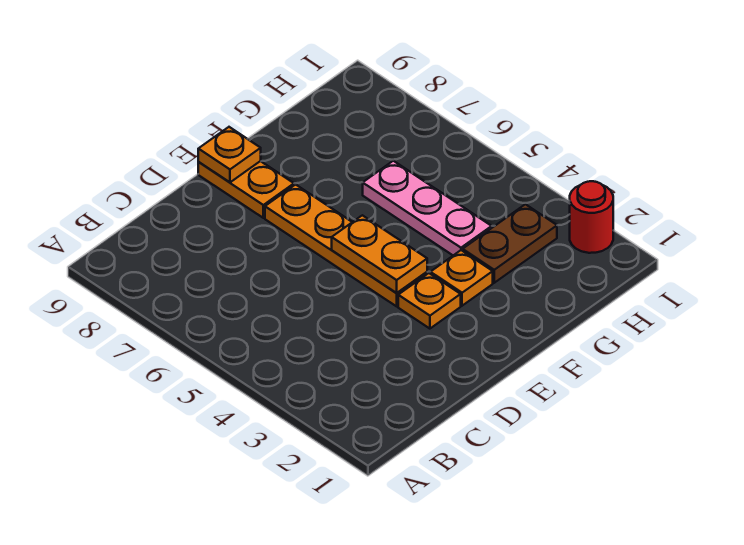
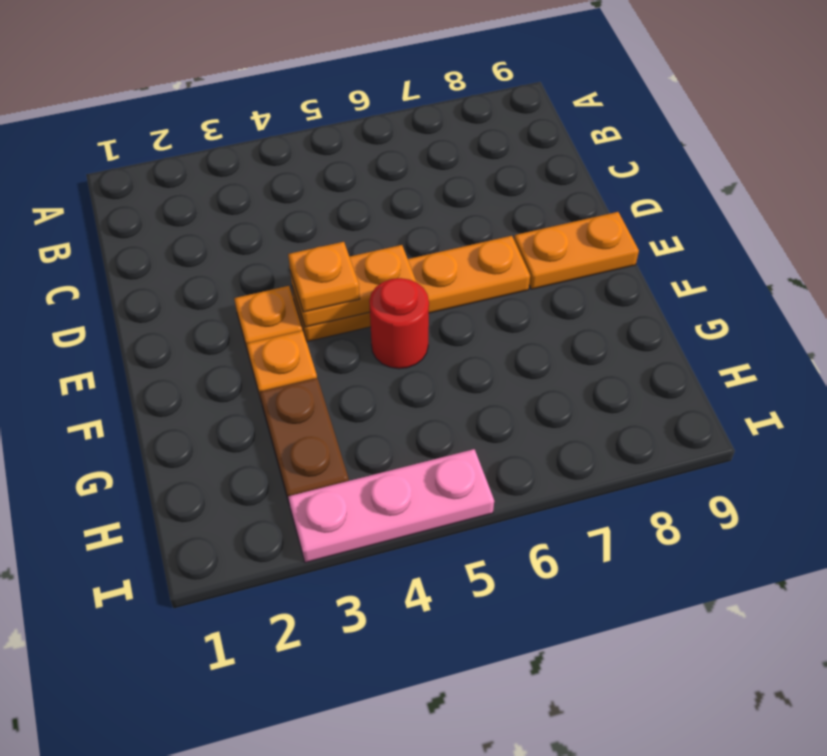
orange plate E9 level 2 -> orange plate E4 level 3
pink plate G4:G6 level 1 -> pink plate I3:I5 level 1
red round brick I2 level 1 -> red round brick F5 level 1

